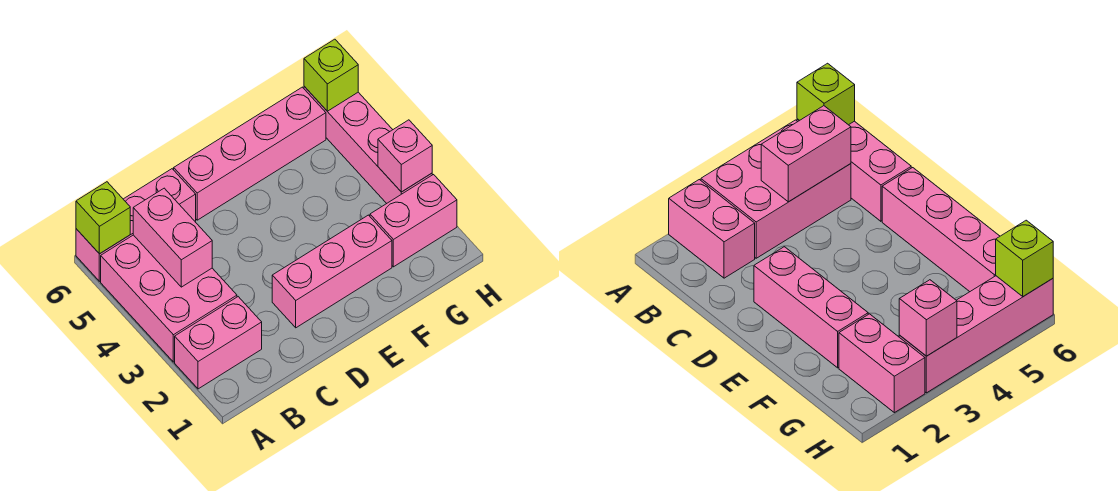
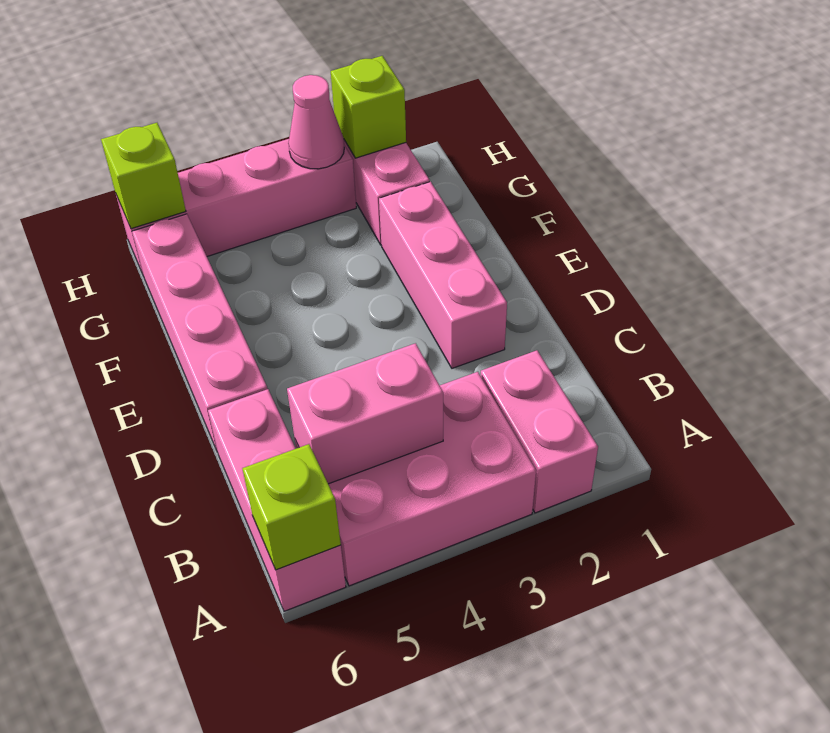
none -> lime brick H2 level 2
pink brick H3 level 2 -> pink cone H3 level 2

